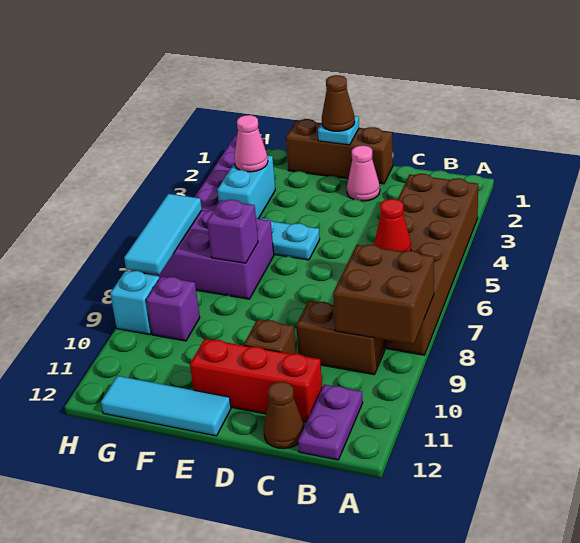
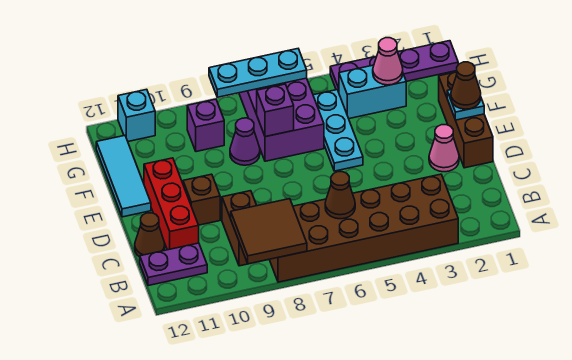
brown brick A8:B9 level 2 -> brown tile A8:B9 level 2
red cone B6 level 2 -> brown cone B6 level 2
none -> purple cone F8 level 1
cyan tile H6:H8 level 2 -> cyan plate H6:H8 level 2
cyan brick H9 level 1 -> cyan brick H11 level 1

